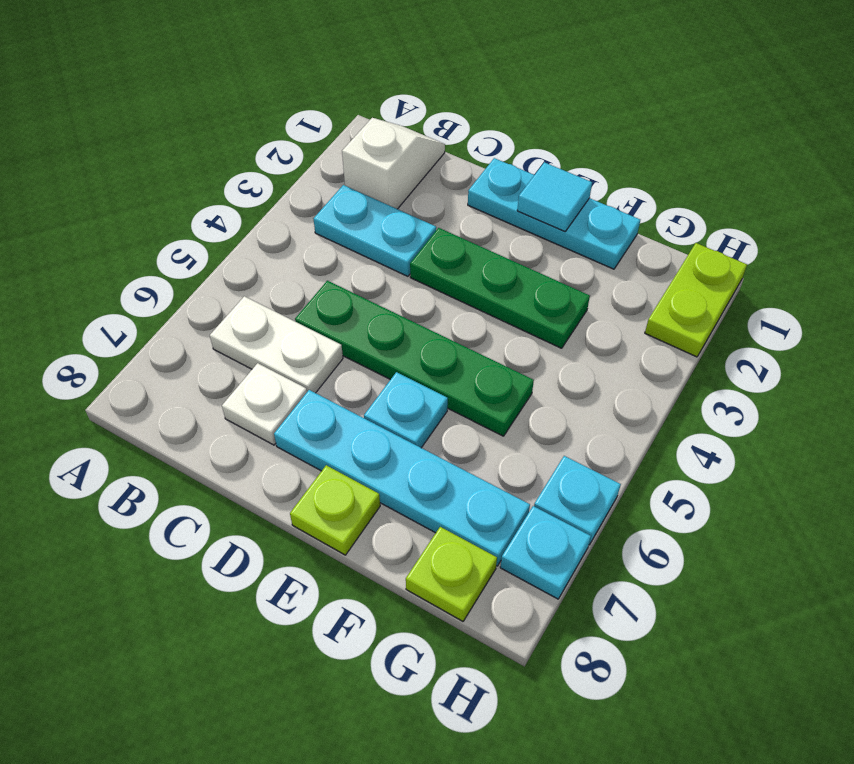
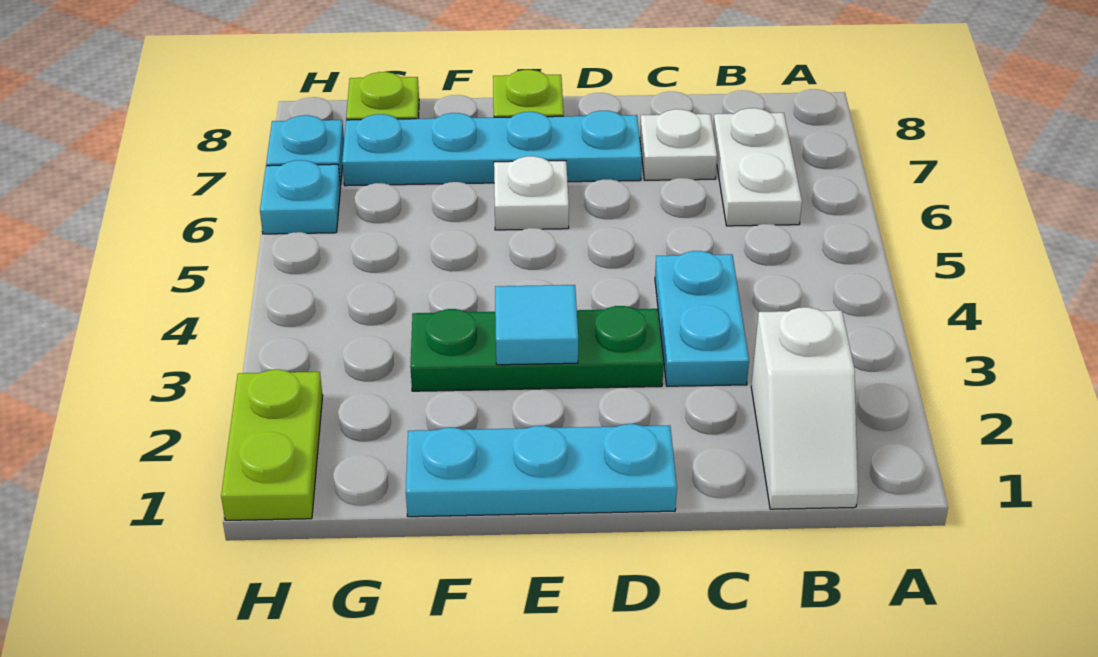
cyan plate B3:C3 level 1 -> cyan plate C3:C4 level 1
white plate B6:C6 level 1 -> white plate B6:B7 level 1
green plate C5:F5 level 1 -> none
cyan tile E1 level 2 -> cyan tile E3 level 2
cyan plate E6 level 1 -> white plate E6 level 1

